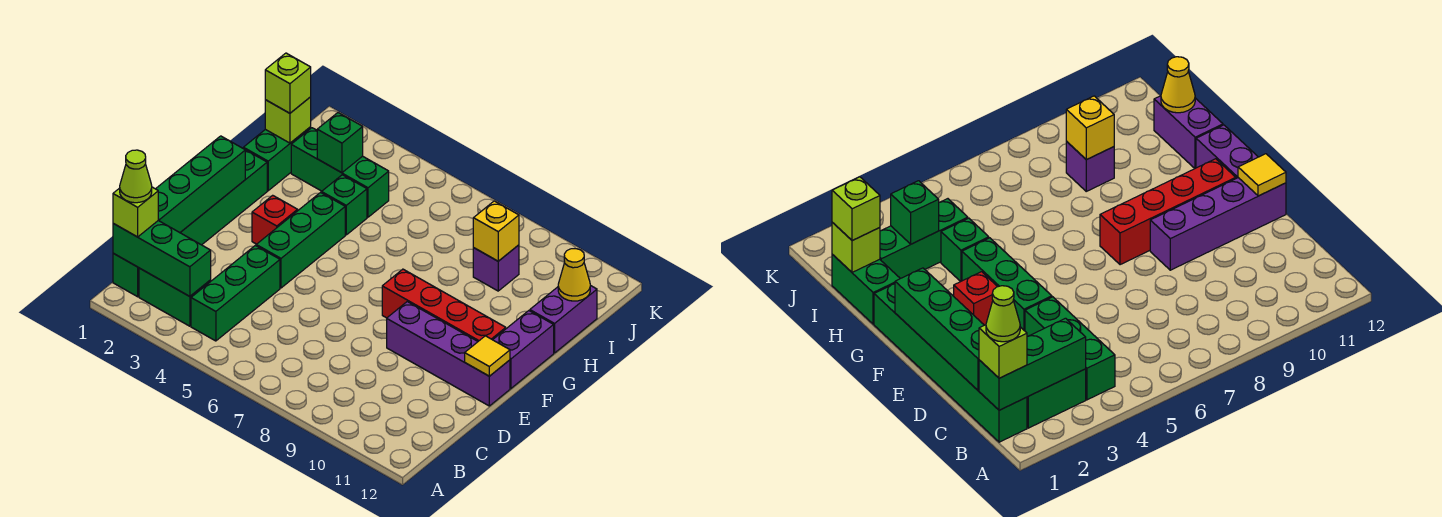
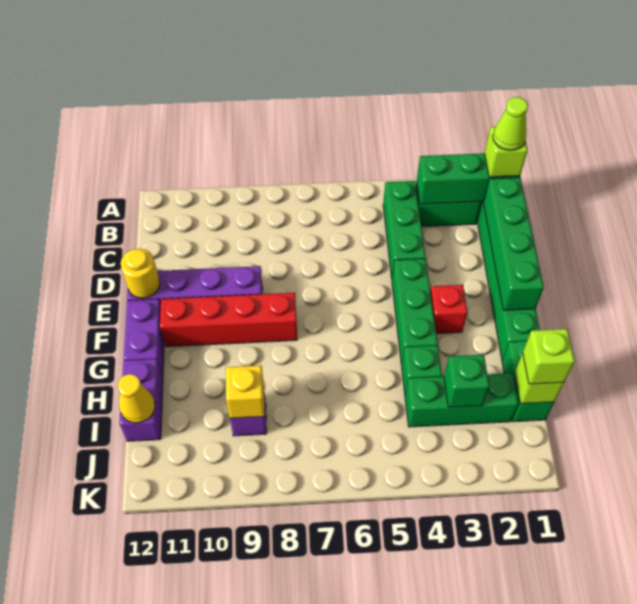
yellow tile E12 level 2 -> yellow round brick E12 level 2

